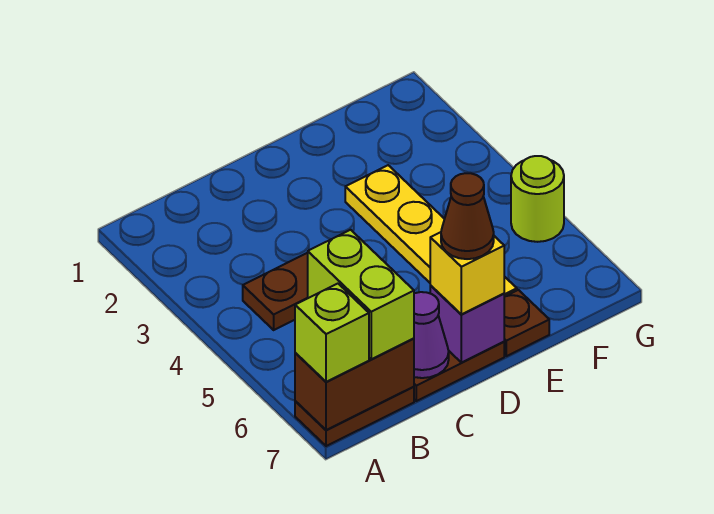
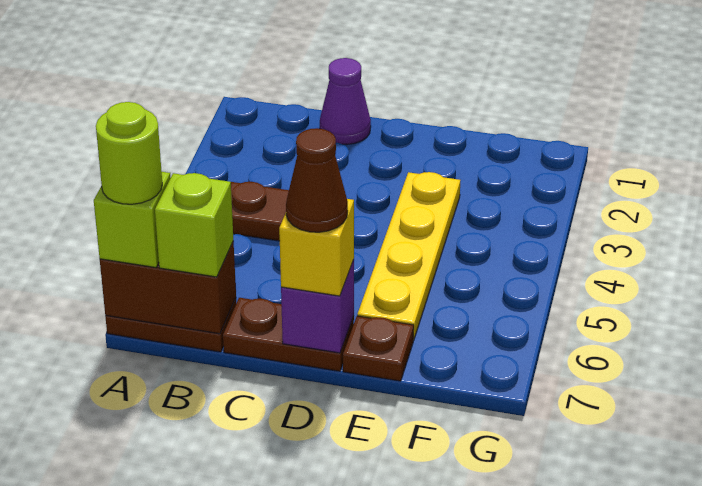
lime brick B6:B7 level 3 -> lime brick B7 level 3
purple cone C7 level 2 -> purple cone C1 level 1
lime round brick G5 level 1 -> lime round brick A7 level 4

